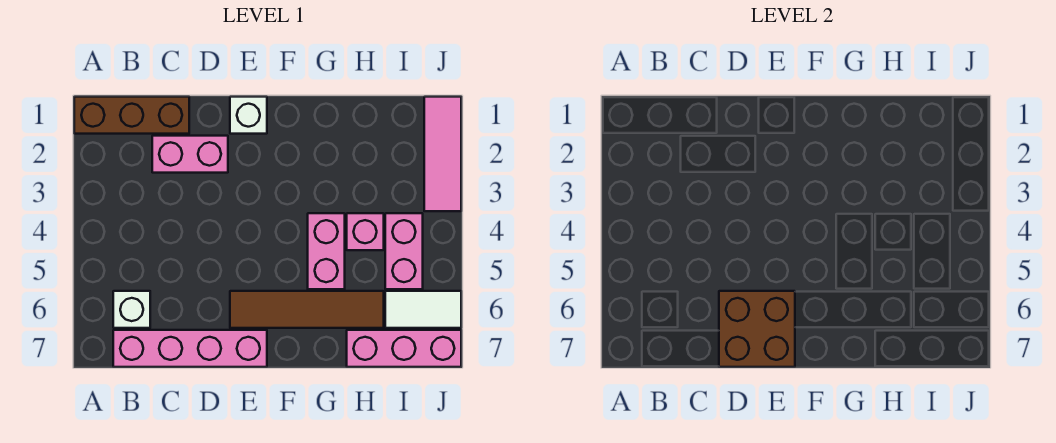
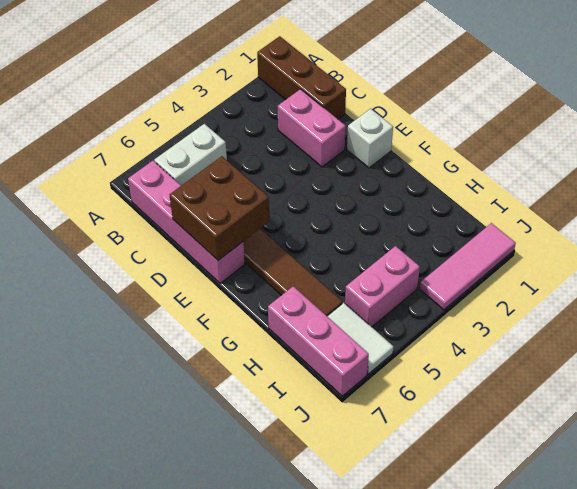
white brick B6 level 1 -> white brick B5:B6 level 1
pink brick G4:G5 level 1 -> none
pink brick H4 level 1 -> none

